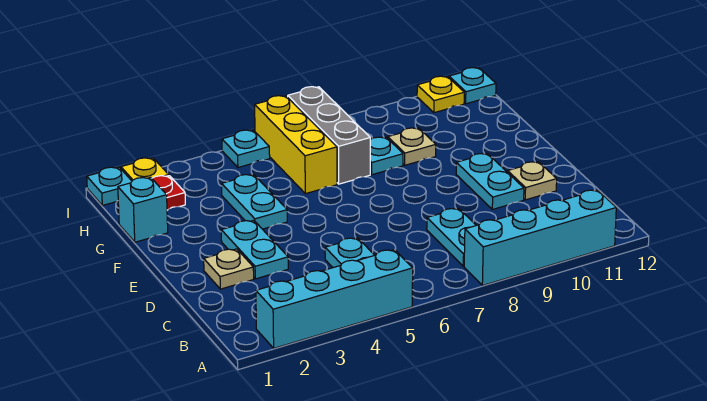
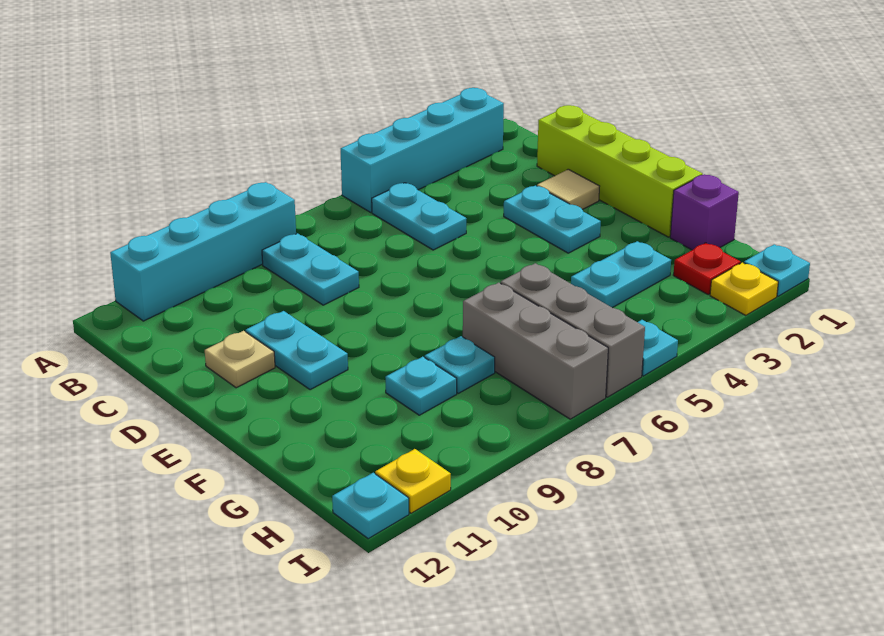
none -> lime brick C1:F1 level 1
tan plate D2 level 1 -> tan tile D2 level 1
cyan plate F4:G4 level 1 -> cyan plate G3:G4 level 1
cyan brick G1 level 1 -> purple brick G1 level 1
yellow brick G6:I6 level 1 -> grey brick G6:I6 level 1
tan plate G9 level 1 -> cyan plate G9 level 1

